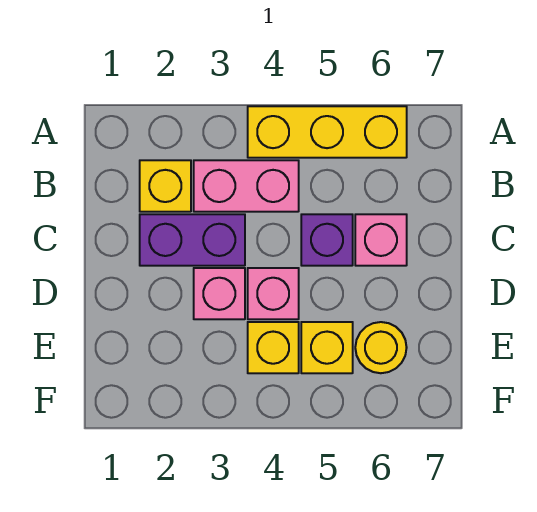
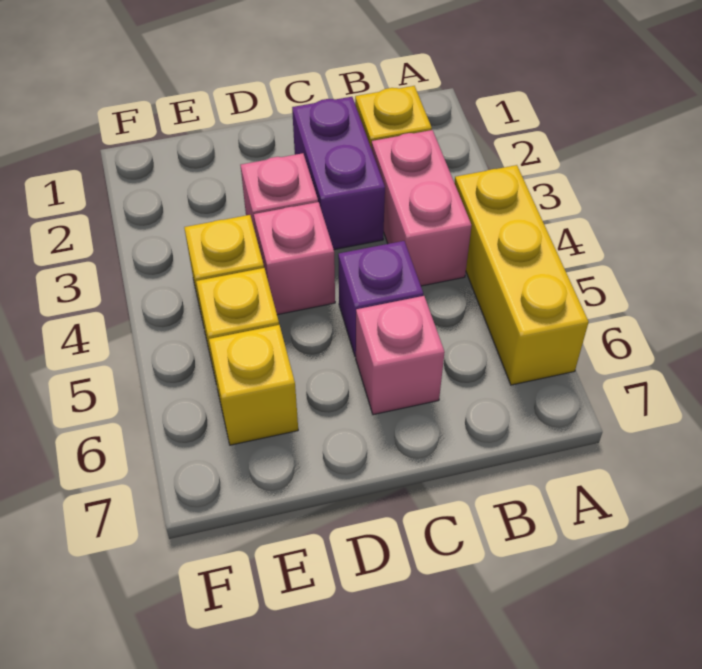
yellow round brick E6 level 1 -> yellow brick E6 level 1

